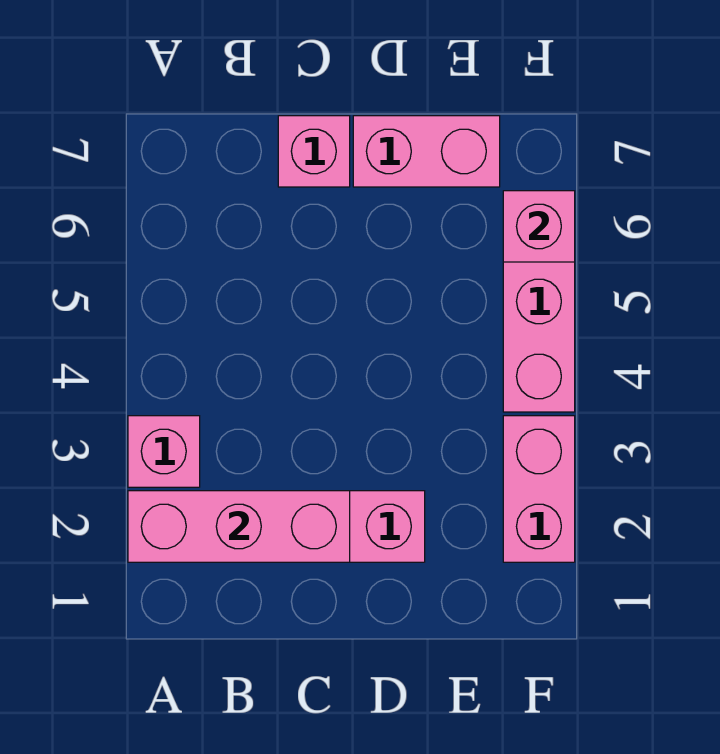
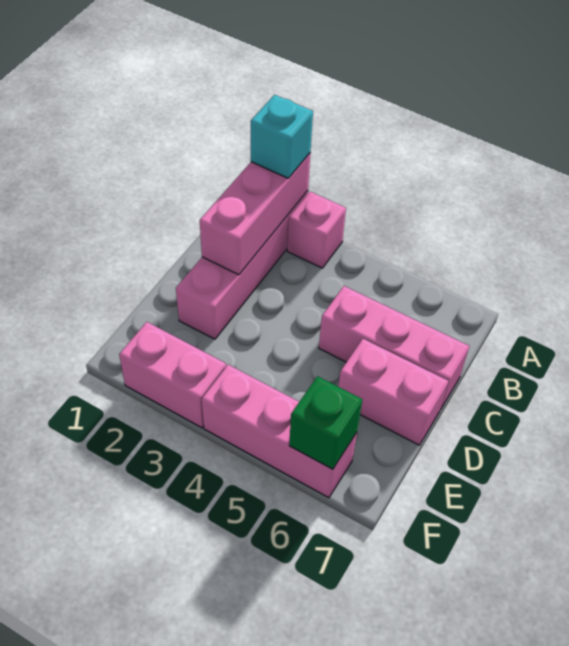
none -> cyan brick A2 level 3
pink brick C7 level 1 -> pink brick C5:C7 level 1
pink brick D7:E7 level 1 -> pink brick D6:D7 level 1
pink brick F6 level 2 -> green brick F6 level 2

